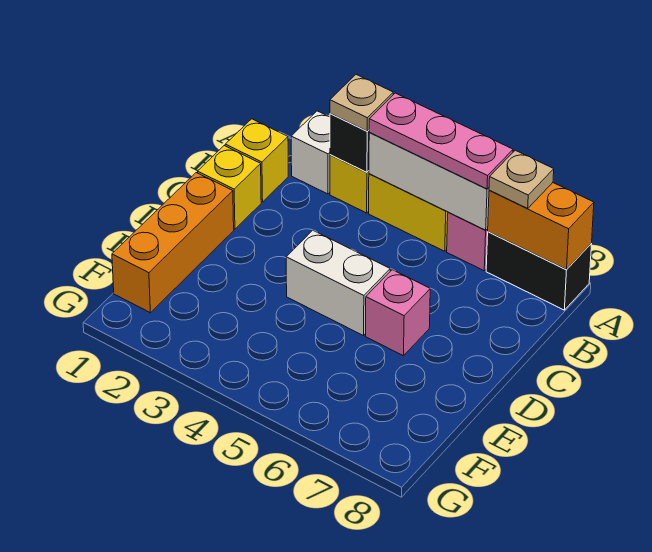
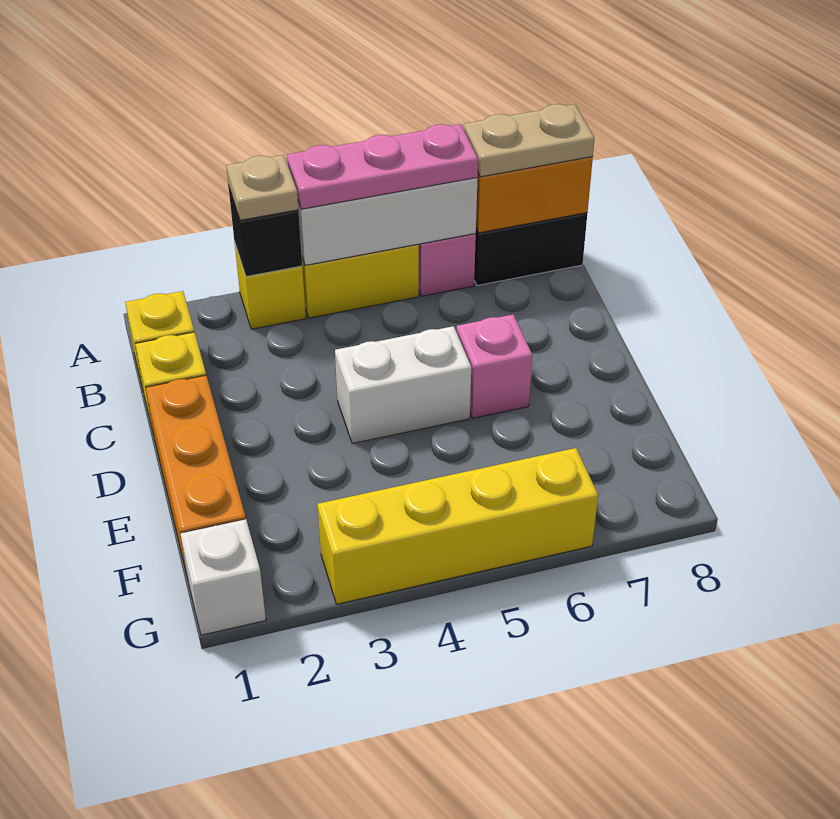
white brick A2 level 1 -> white brick G1 level 1
tan plate A7 level 3 -> tan plate A7:A8 level 3
none -> yellow brick G3:G6 level 1

